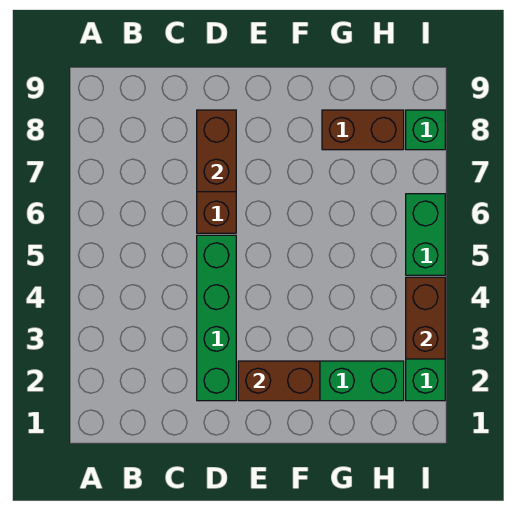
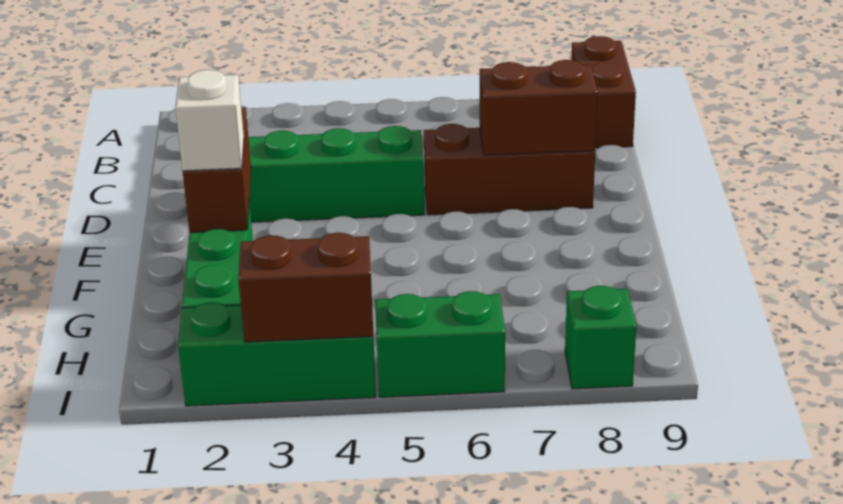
none -> white brick F2 level 3
brown brick G8:H8 level 1 -> brown brick A9:B9 level 1

